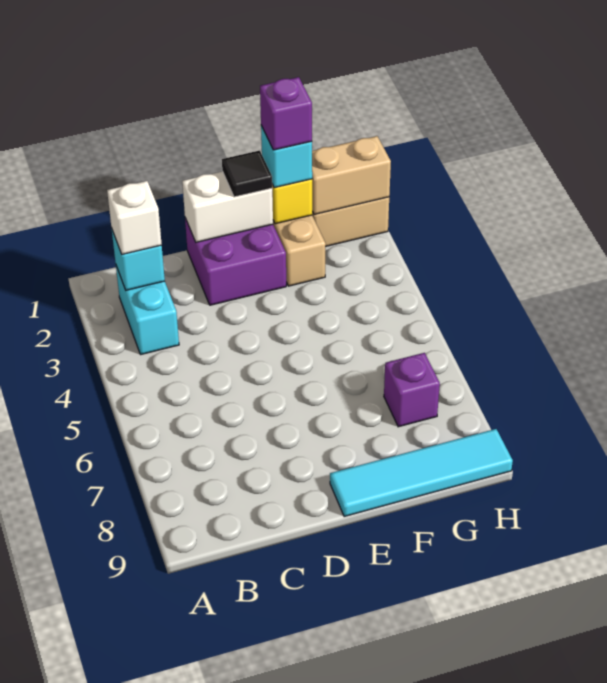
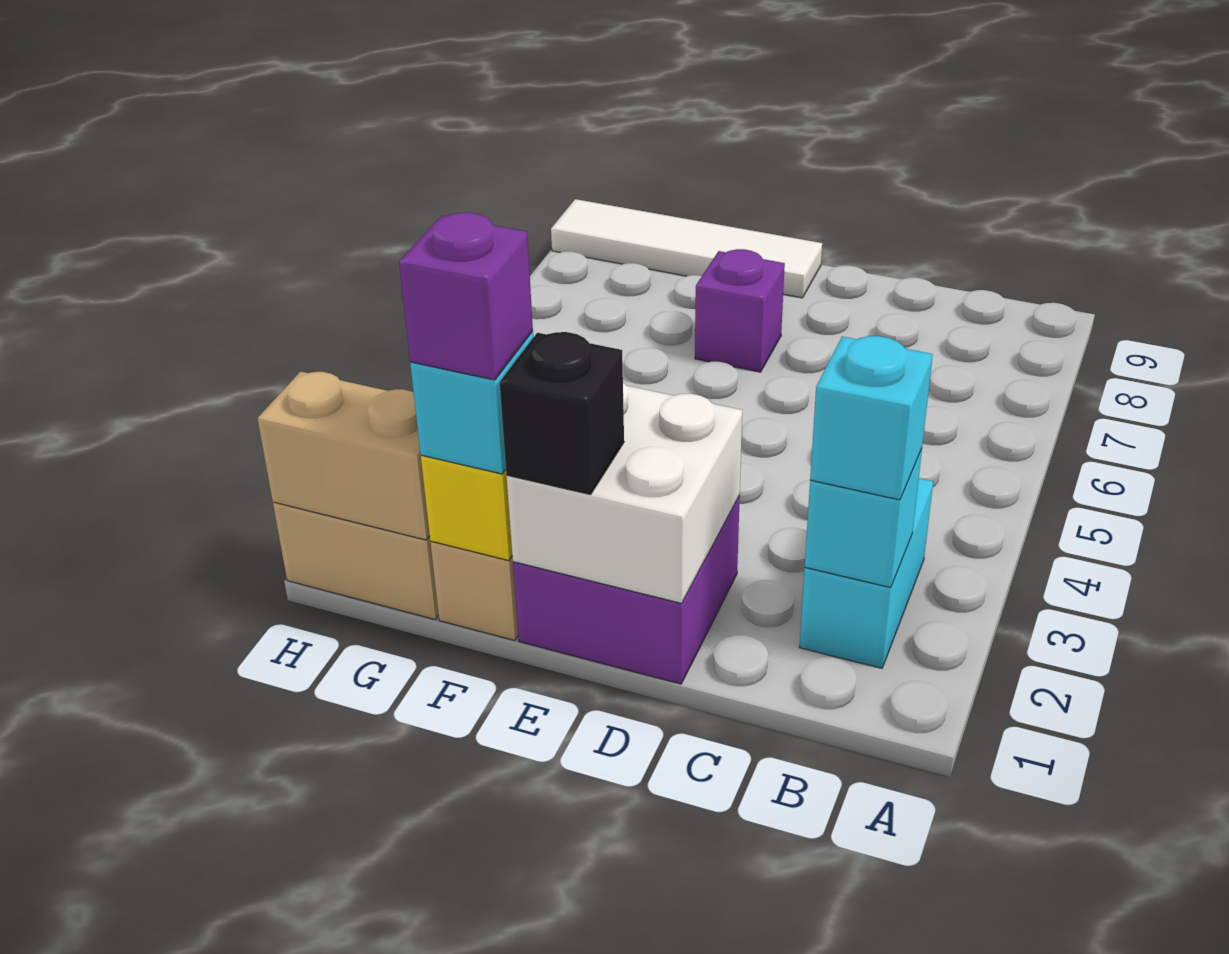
white brick B2 level 3 -> cyan brick B2 level 3
white brick D1:E1 level 2 -> white brick D1:E2 level 2
black tile E1 level 3 -> black brick E1 level 3
cyan tile E9:H9 level 1 -> white tile E9:H9 level 1
purple brick G7 level 1 -> purple brick E7 level 1

